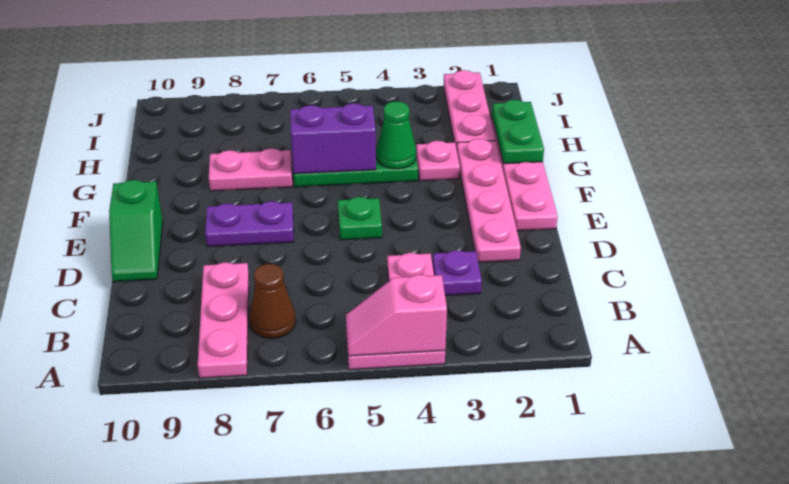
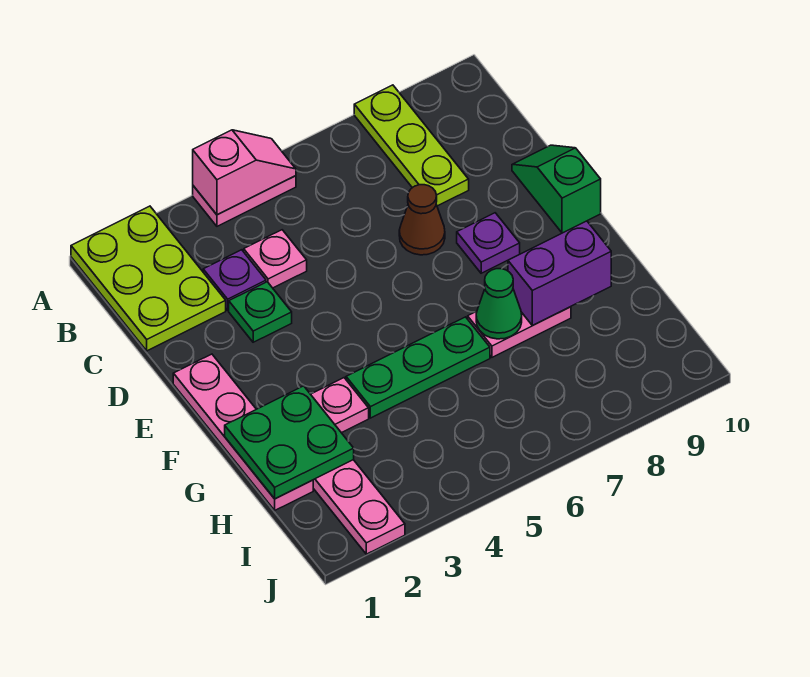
none -> lime plate A1:C2 level 1
pink plate A8:C8 level 1 -> lime plate A8:C8 level 1
brown cone B7 level 1 -> brown cone D7 level 1
pink plate D2:G2 level 1 -> none
green plate E5 level 1 -> green plate D3 level 1
purple plate E7:E8 level 1 -> purple plate E8 level 1
green plate G1:H1 level 2 -> green plate G1:H2 level 2
green cone G4 level 2 -> green cone G7 level 2
purple brick G5:G6 level 2 -> purple brick G8:G9 level 2

